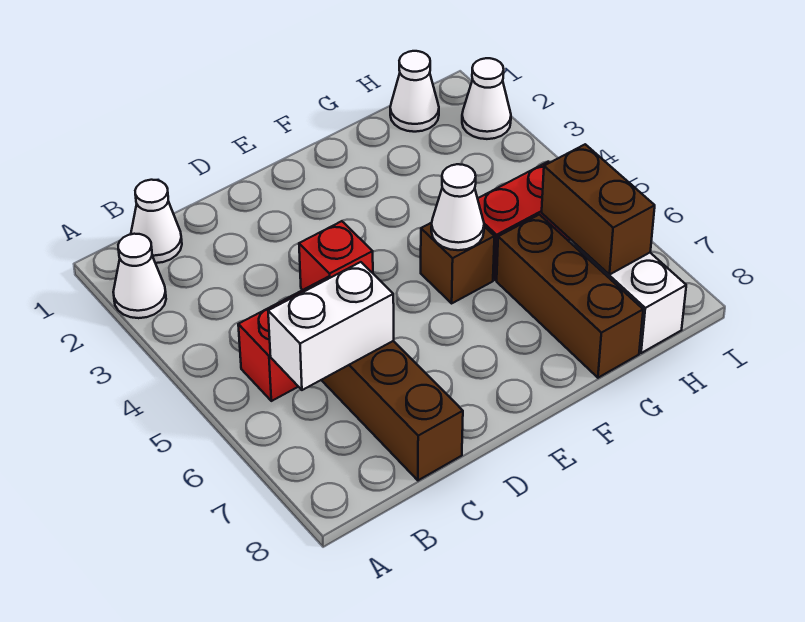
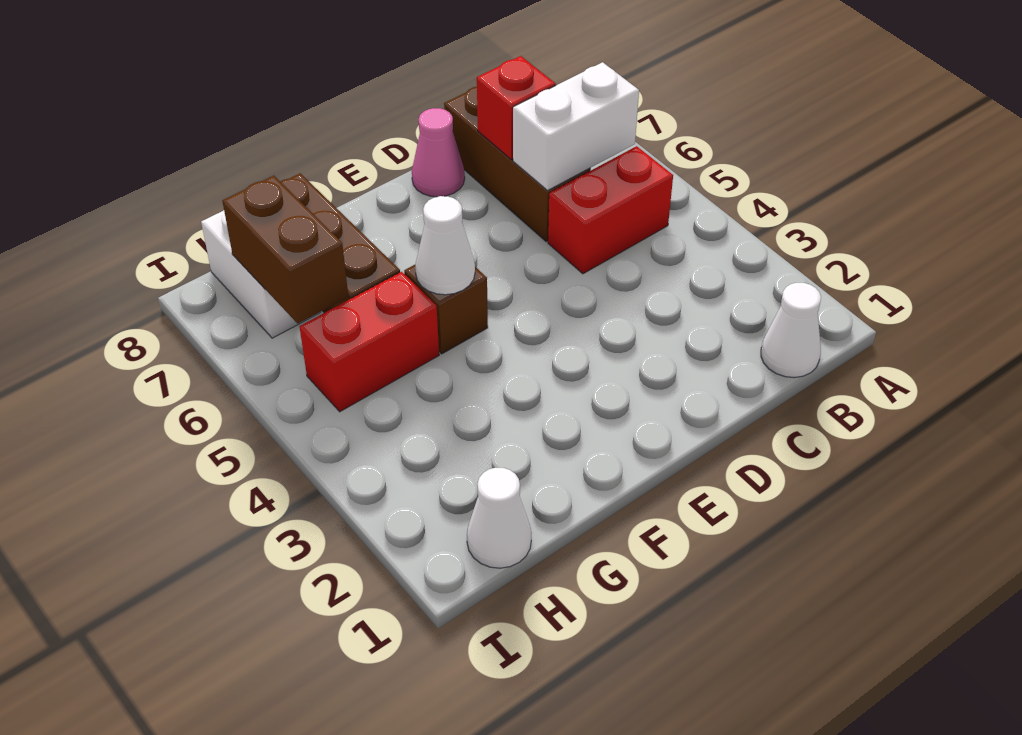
white cone A2 level 1 -> none
red brick D4 level 1 -> red brick C7 level 2
none -> pink cone D8 level 1
white cone I2 level 1 -> none

